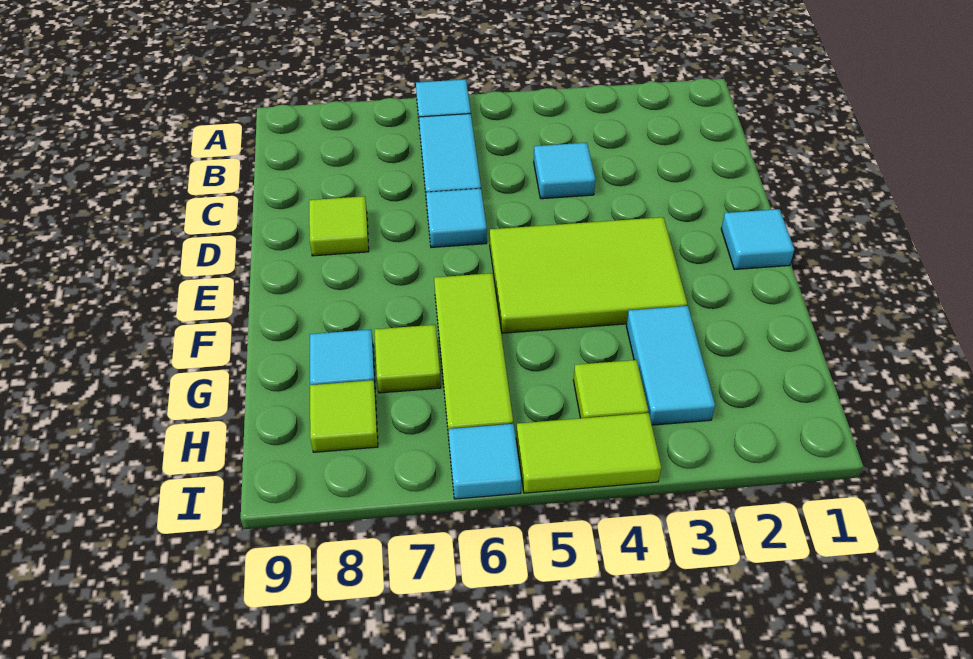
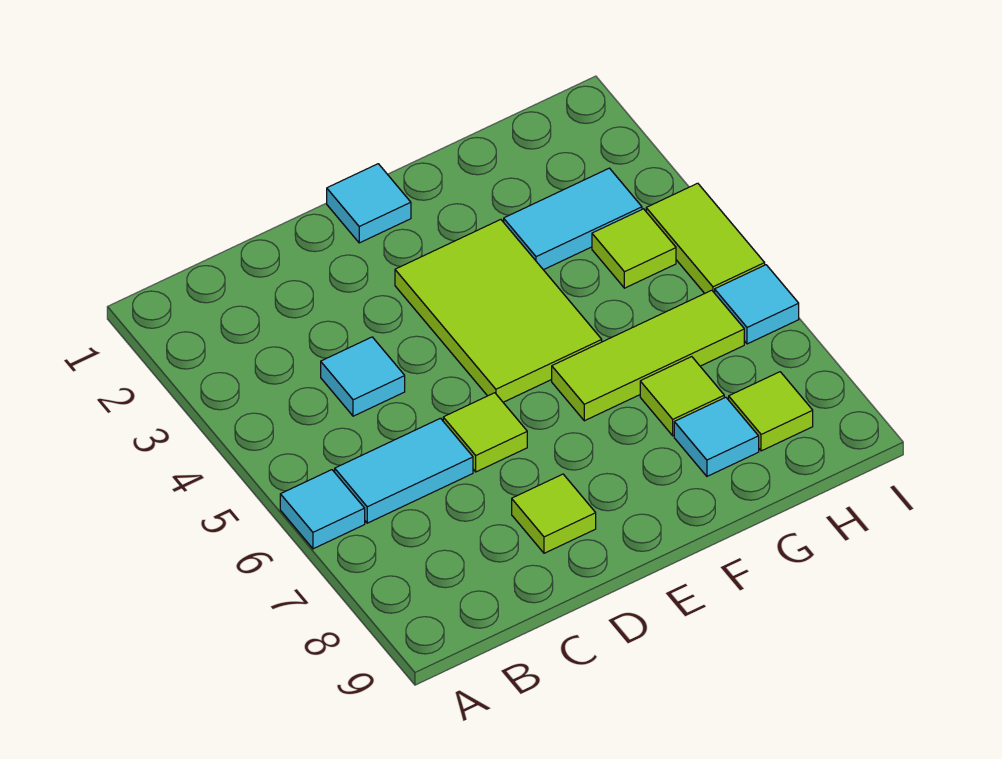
cyan tile D6 level 1 -> lime tile D6 level 1

